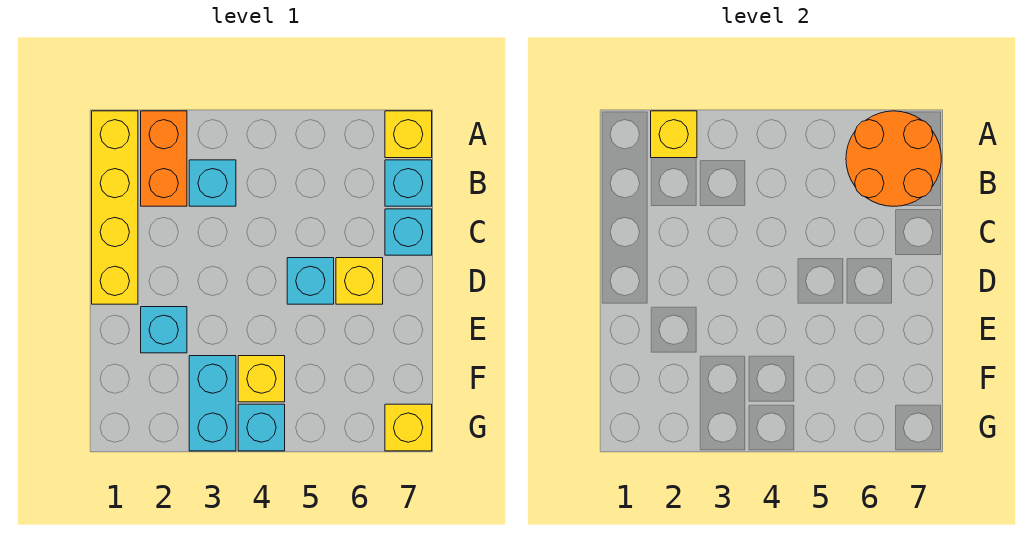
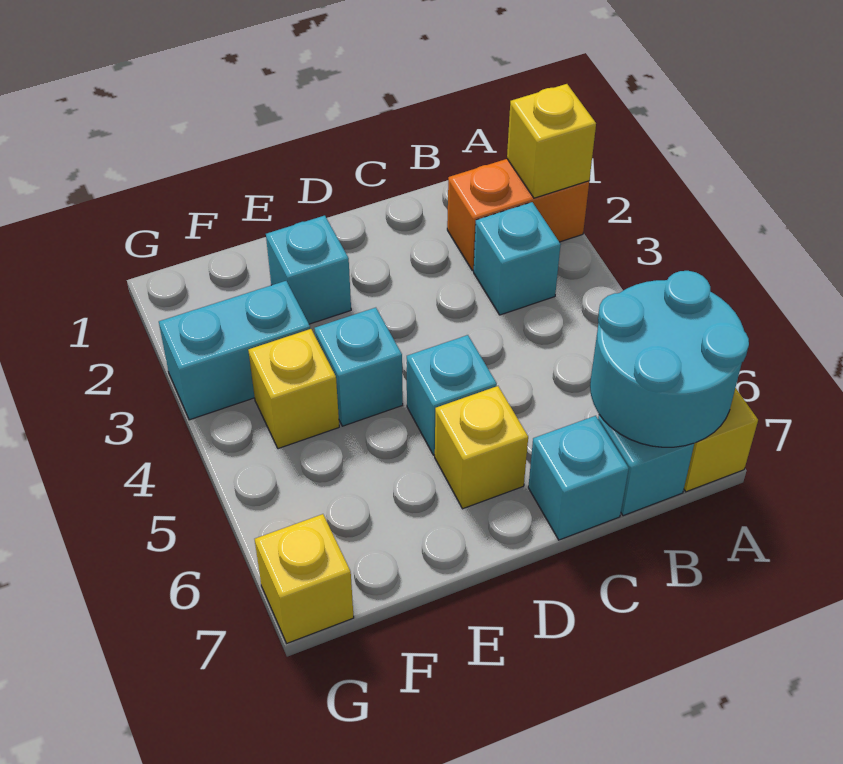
yellow brick A1:D1 level 1 -> none
orange round brick A6:B7 level 2 -> cyan round brick A6:B7 level 2
cyan brick G4 level 1 -> cyan brick E4 level 1

